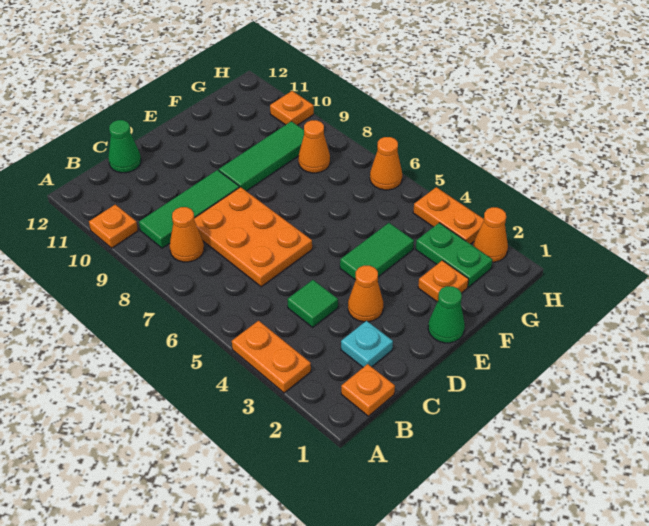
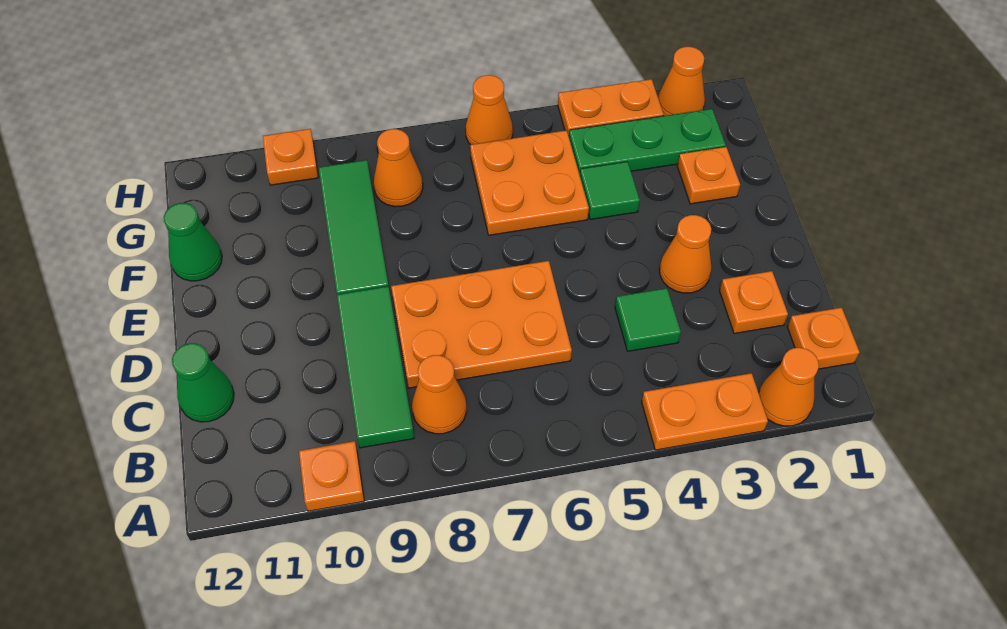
none -> orange cone A2 level 1
cyan plate C2 level 1 -> orange plate C2 level 1
green cone E1 level 1 -> green cone F12 level 1
green tile E4:F4 level 1 -> green tile F4 level 1
none -> orange plate F5:G6 level 1
green plate G2:G3 level 1 -> green plate G2:G4 level 1

